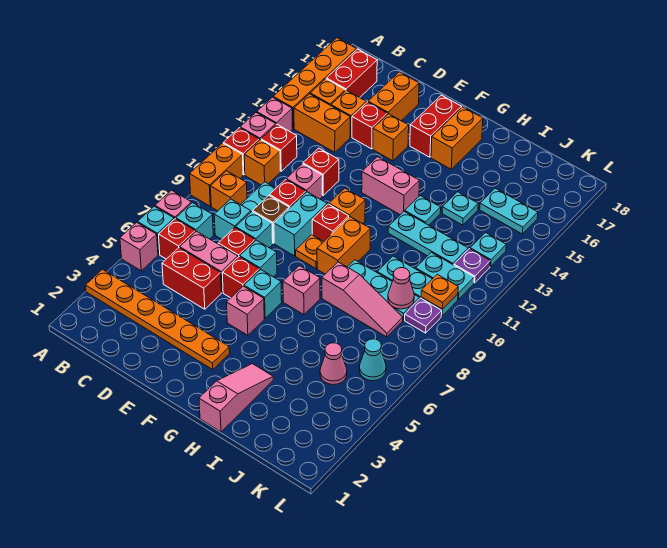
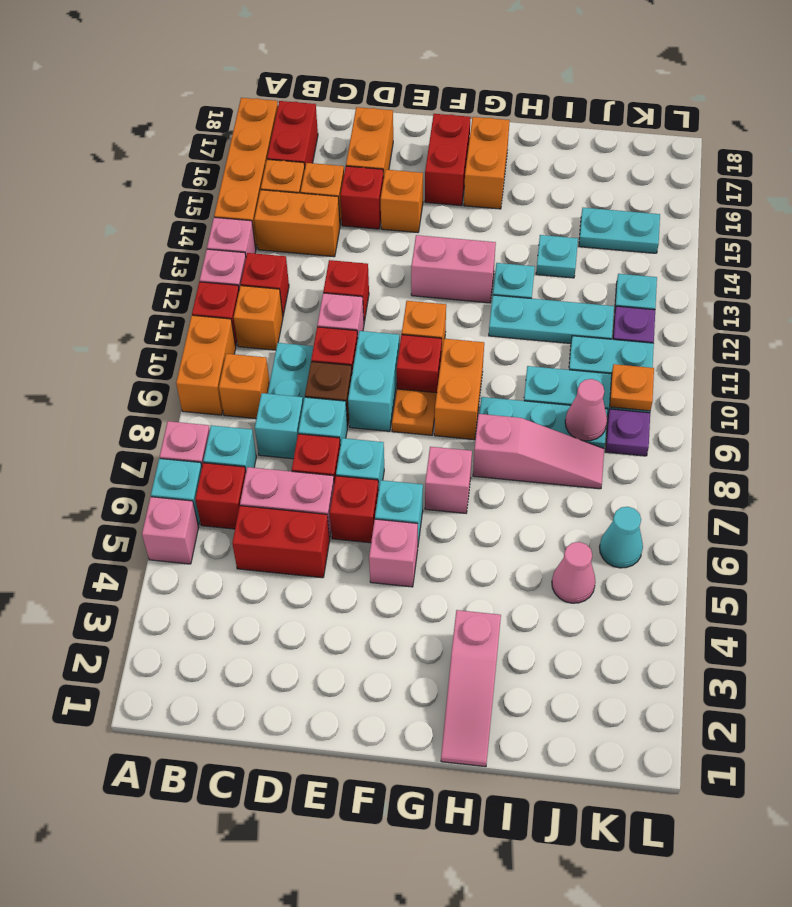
orange plate A3:F3 level 1 -> none
pink slope H1:H3 level 1 top 1 -> pink slope H1:H3 level 1 top 3

